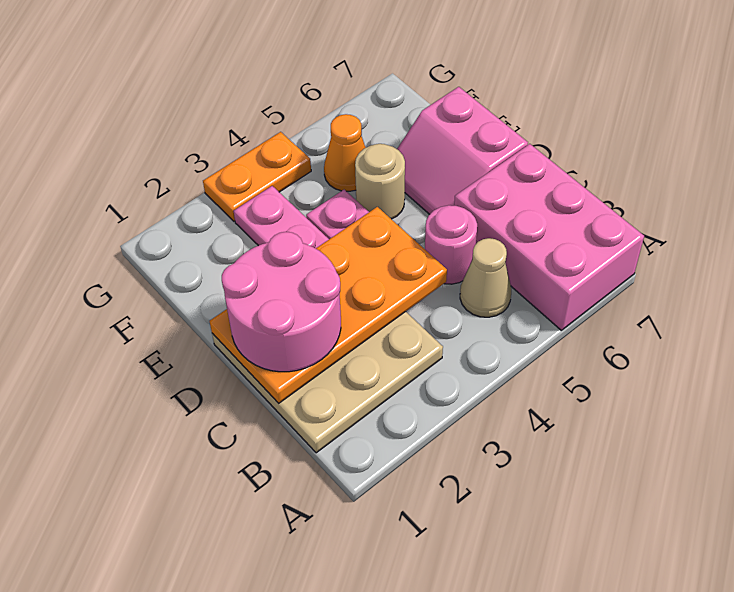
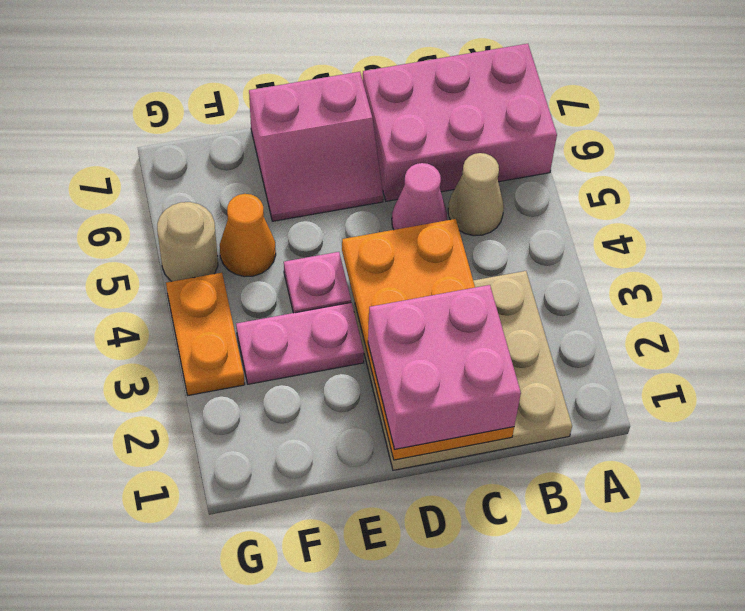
pink round brick C1:D2 level 3 -> pink brick C1:D2 level 3
pink round brick C5 level 1 -> pink cone C5 level 1
tan round brick E5 level 1 -> tan round brick G5 level 1

